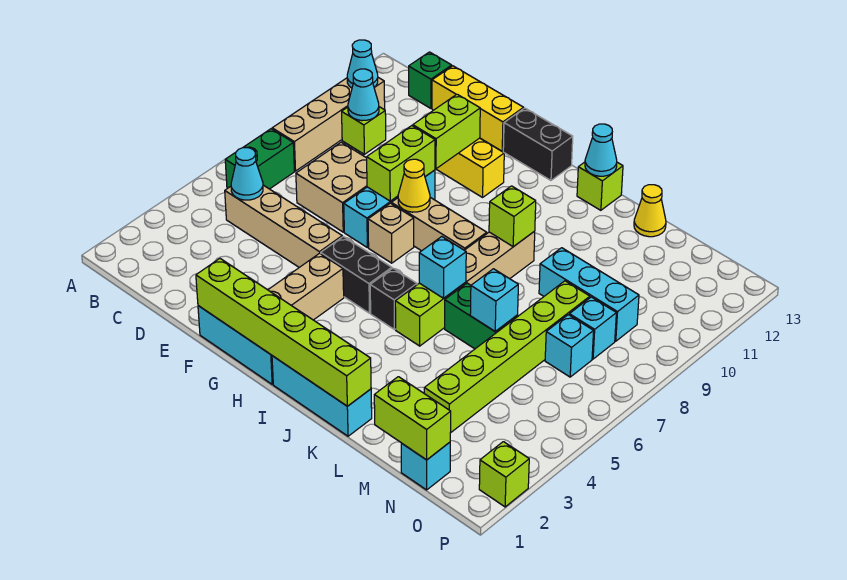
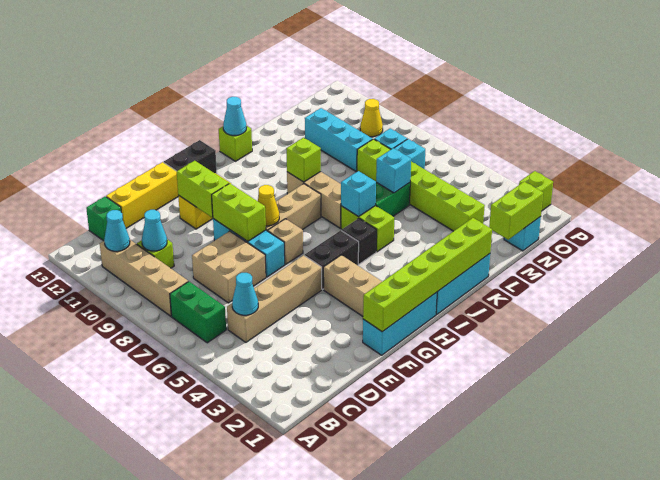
cyan brick L9:N9 level 1 -> cyan brick M9:M11 level 1
yellow cone L13 level 1 -> yellow cone O10 level 1

